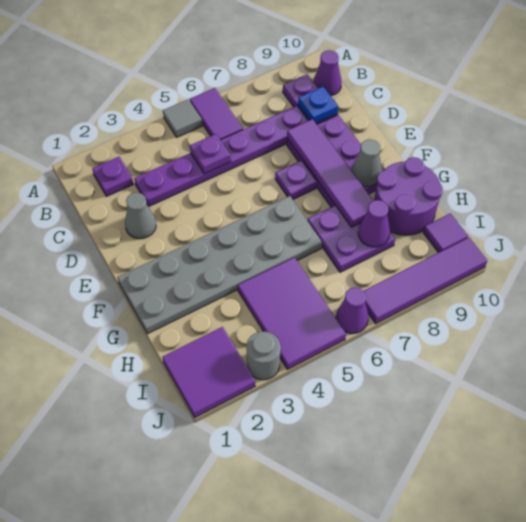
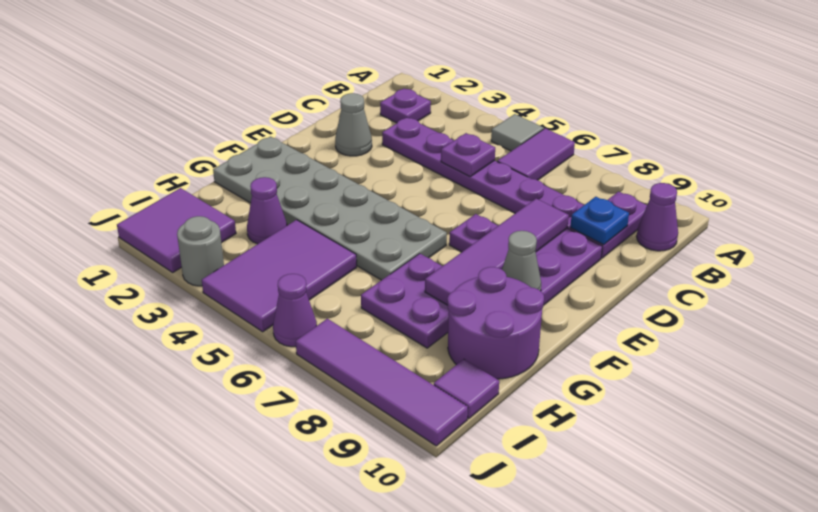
purple cone H8 level 2 -> purple cone H3 level 1

